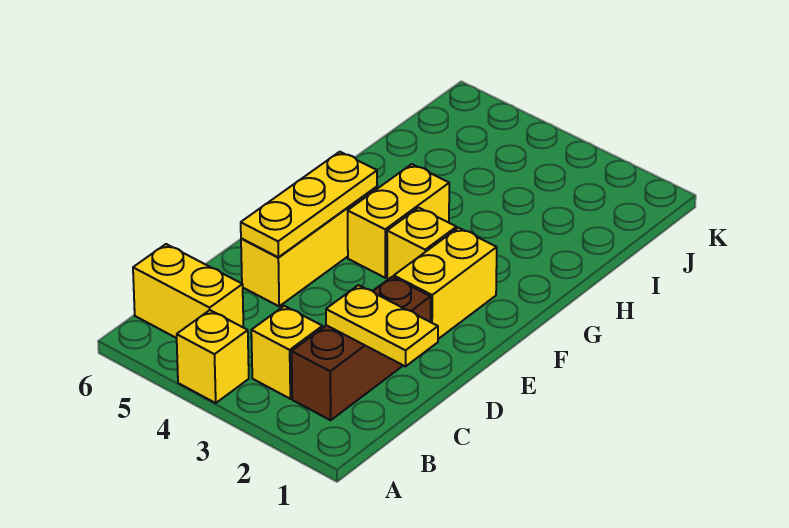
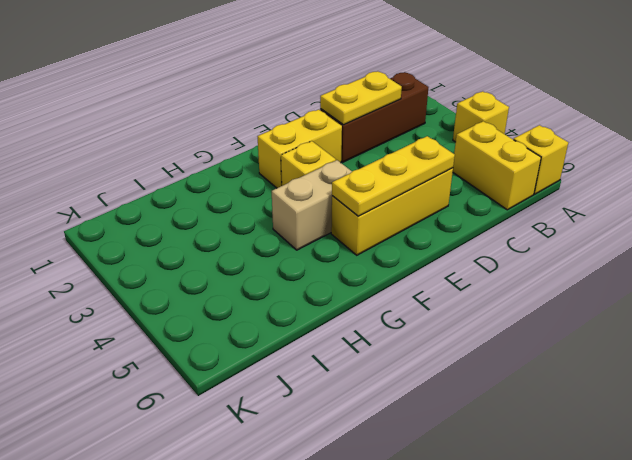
yellow brick B3 level 1 -> yellow brick A6 level 1
yellow plate C1:C2 level 2 -> yellow plate C2:D2 level 2
yellow brick F4:G4 level 1 -> tan brick F4:G4 level 1

